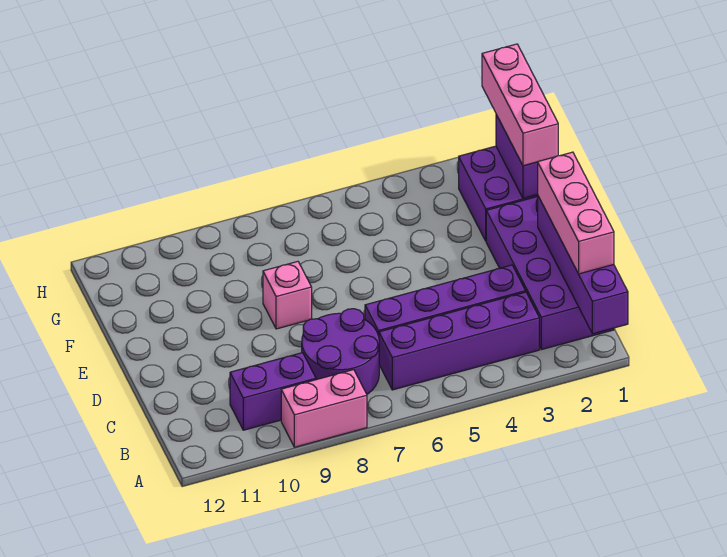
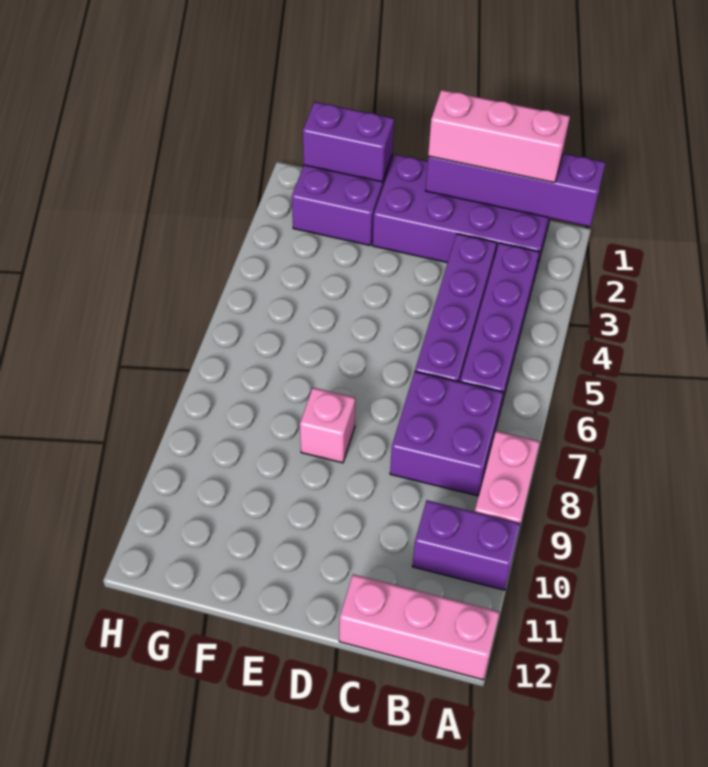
purple round brick B7:C8 level 1 -> purple brick B7:C8 level 1
purple brick B9:B10 level 1 -> purple brick A10:B10 level 1
pink brick F1:H1 level 3 -> pink brick A12:C12 level 1

